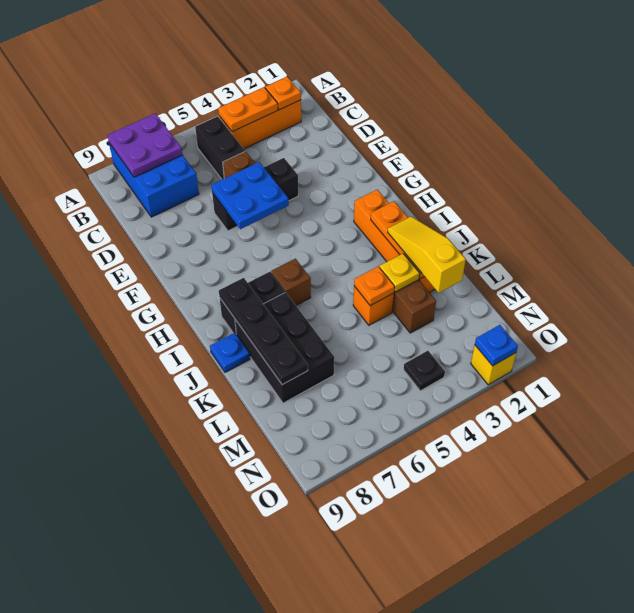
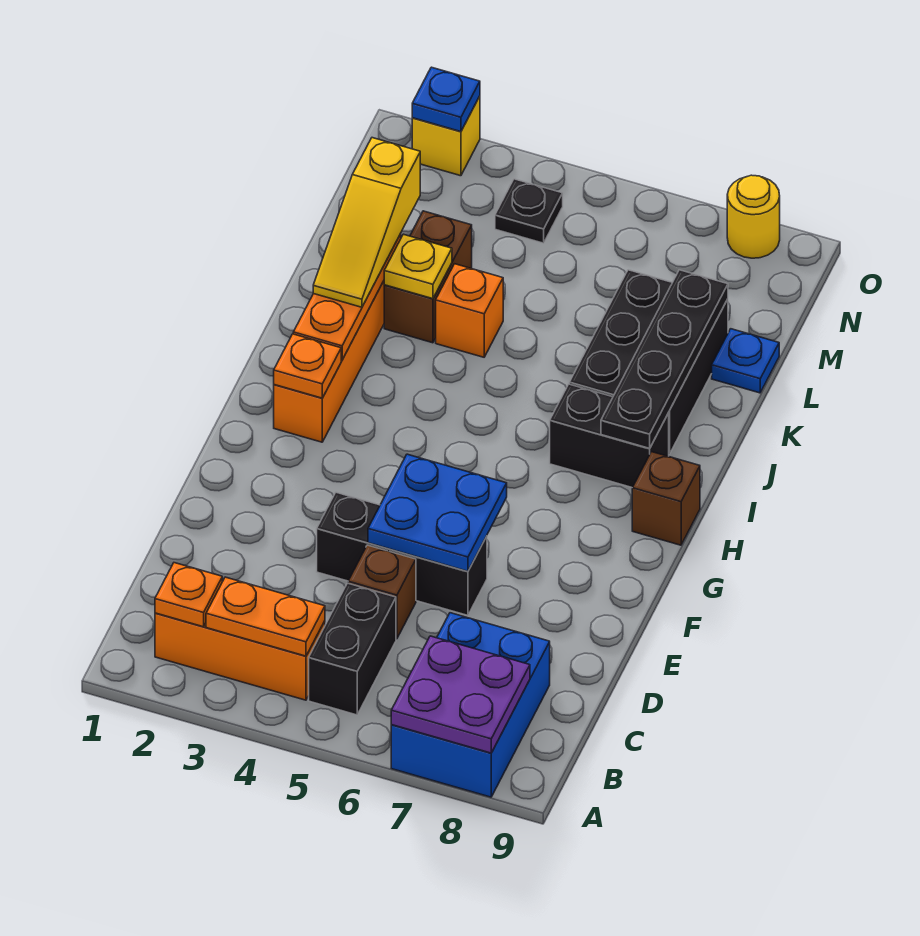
brown brick I6 level 1 -> brown brick H9 level 1
blue plate J9 level 1 -> blue plate L9 level 1
orange plate K4 level 2 -> orange plate H2 level 2
none -> yellow round brick O8 level 1

